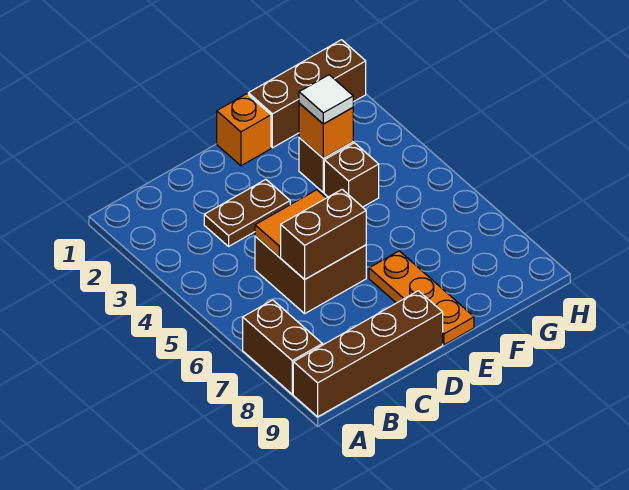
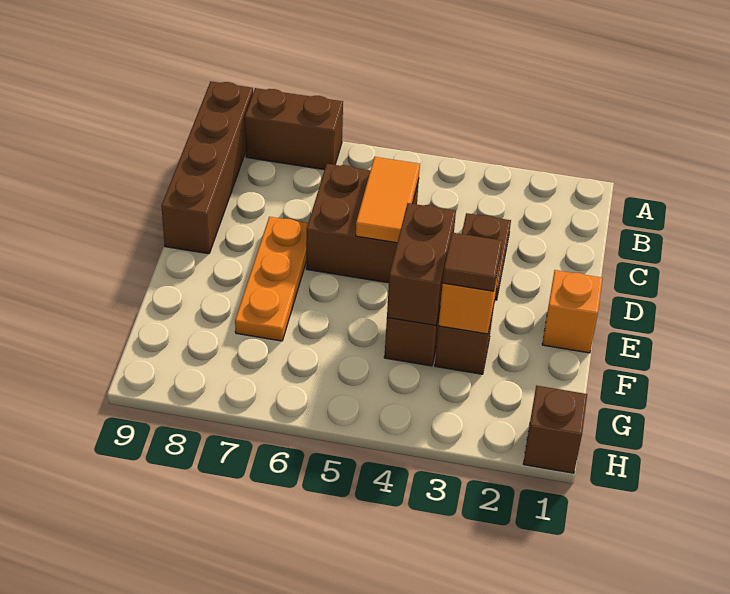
brown brick C6:D6 level 2 -> brown brick E4:F4 level 2
orange plate E7:E9 level 1 -> orange plate D7:F7 level 1
brown brick F1:H1 level 1 -> brown brick H1 level 1
white tile F3 level 3 -> brown tile F3 level 3

